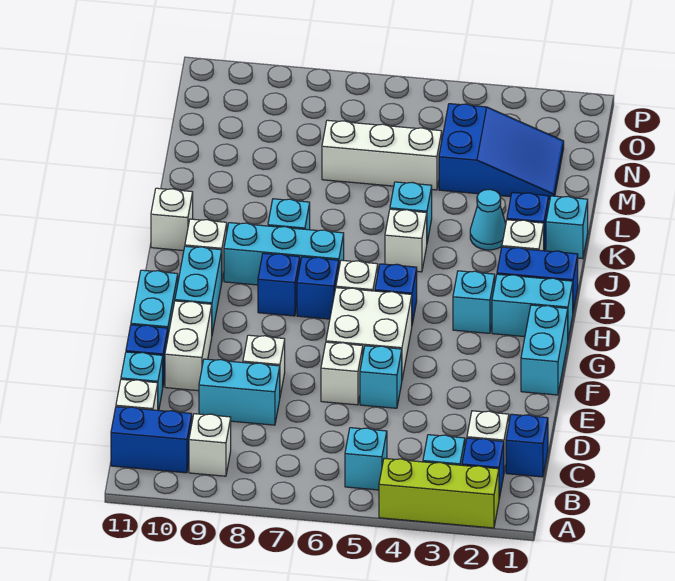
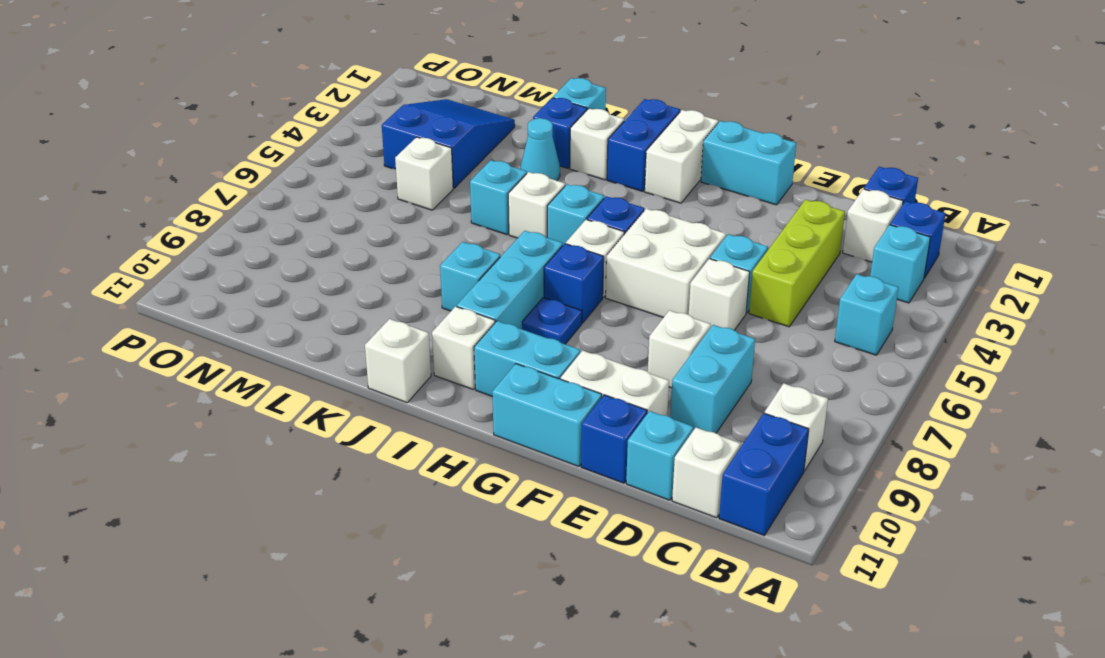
lime brick A2:A4 level 1 -> lime brick D3:D5 level 1
cyan brick H1:H2 level 1 -> white brick H1:H2 level 1
cyan brick H3 level 1 -> cyan brick I5 level 1
blue brick H8 level 1 -> blue plate H8 level 1
white brick M5:M7 level 1 -> white brick M5 level 1

